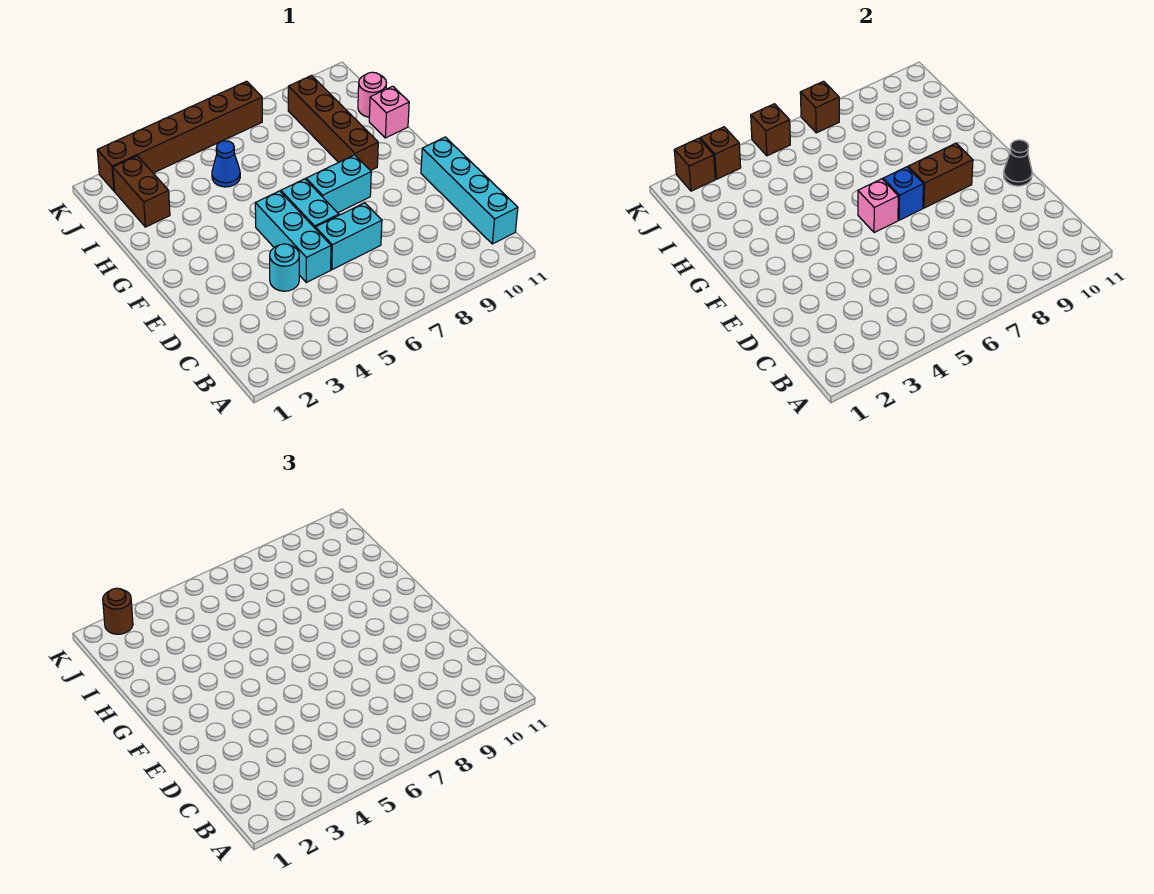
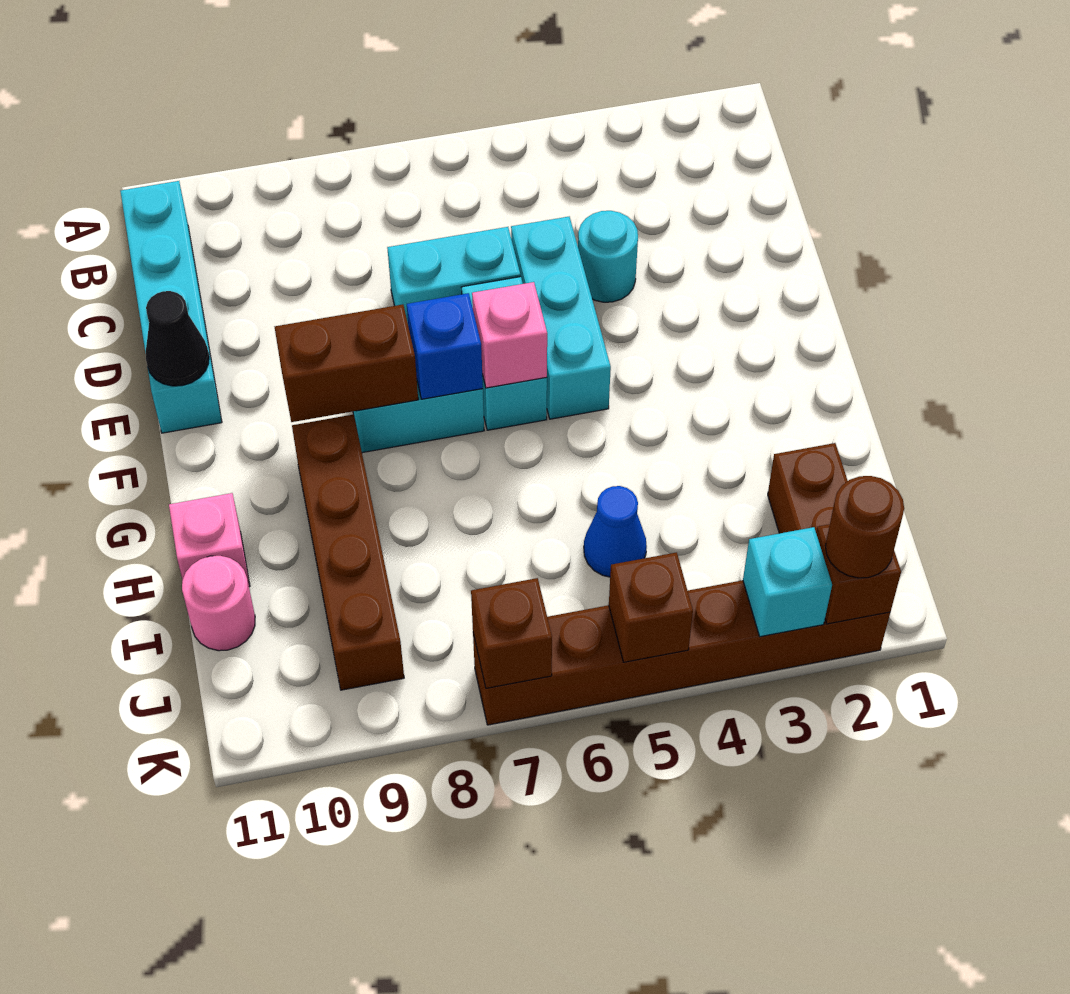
brown brick K3 level 2 -> cyan brick K3 level 2

